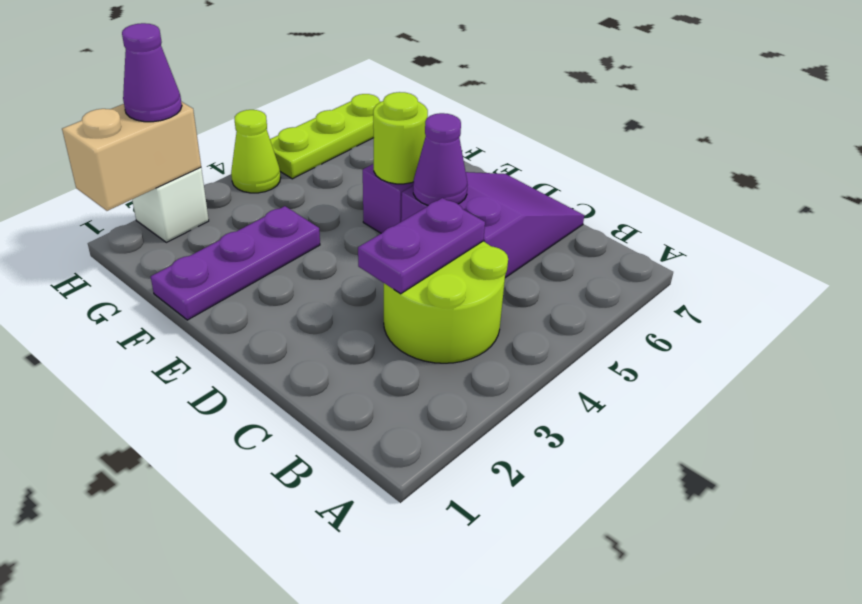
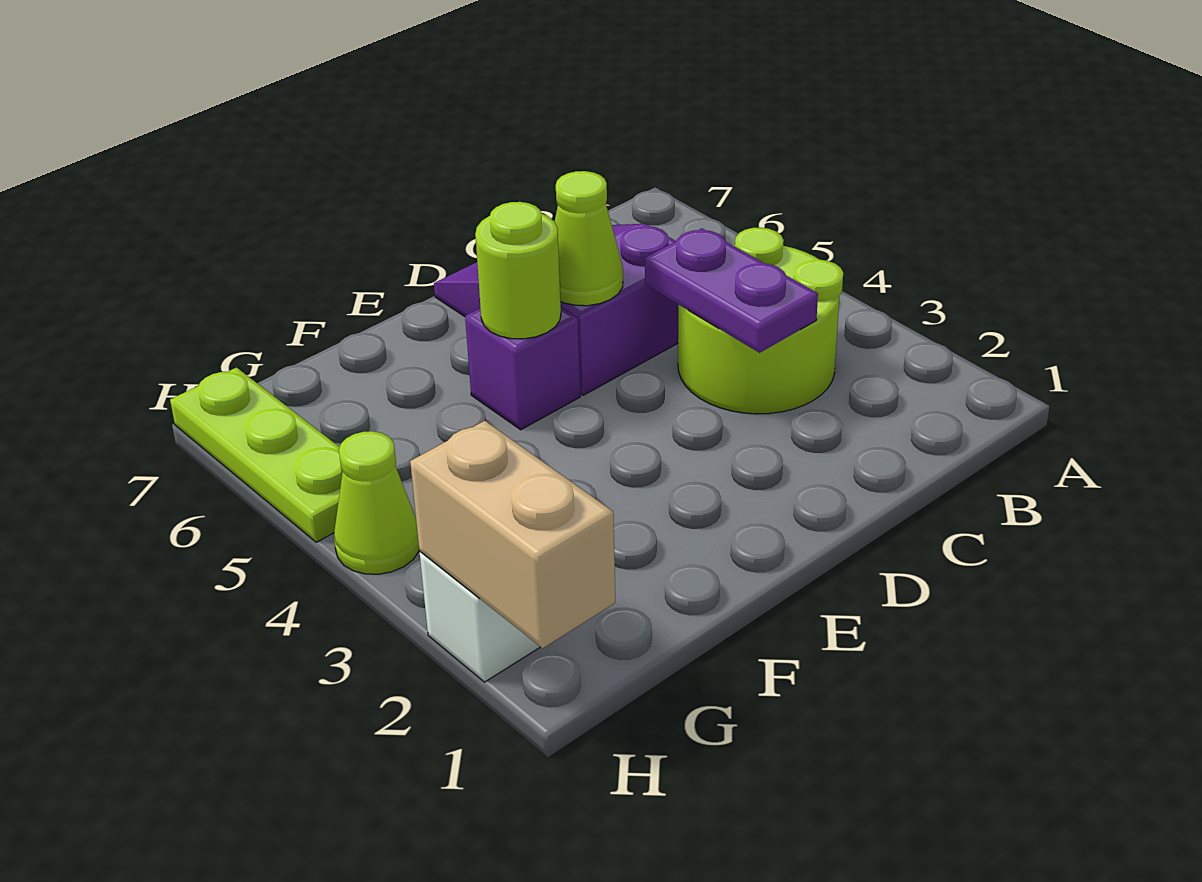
purple cone D5 level 2 -> lime cone D5 level 2
purple plate F1:F3 level 1 -> none
purple cone H2 level 3 -> none

